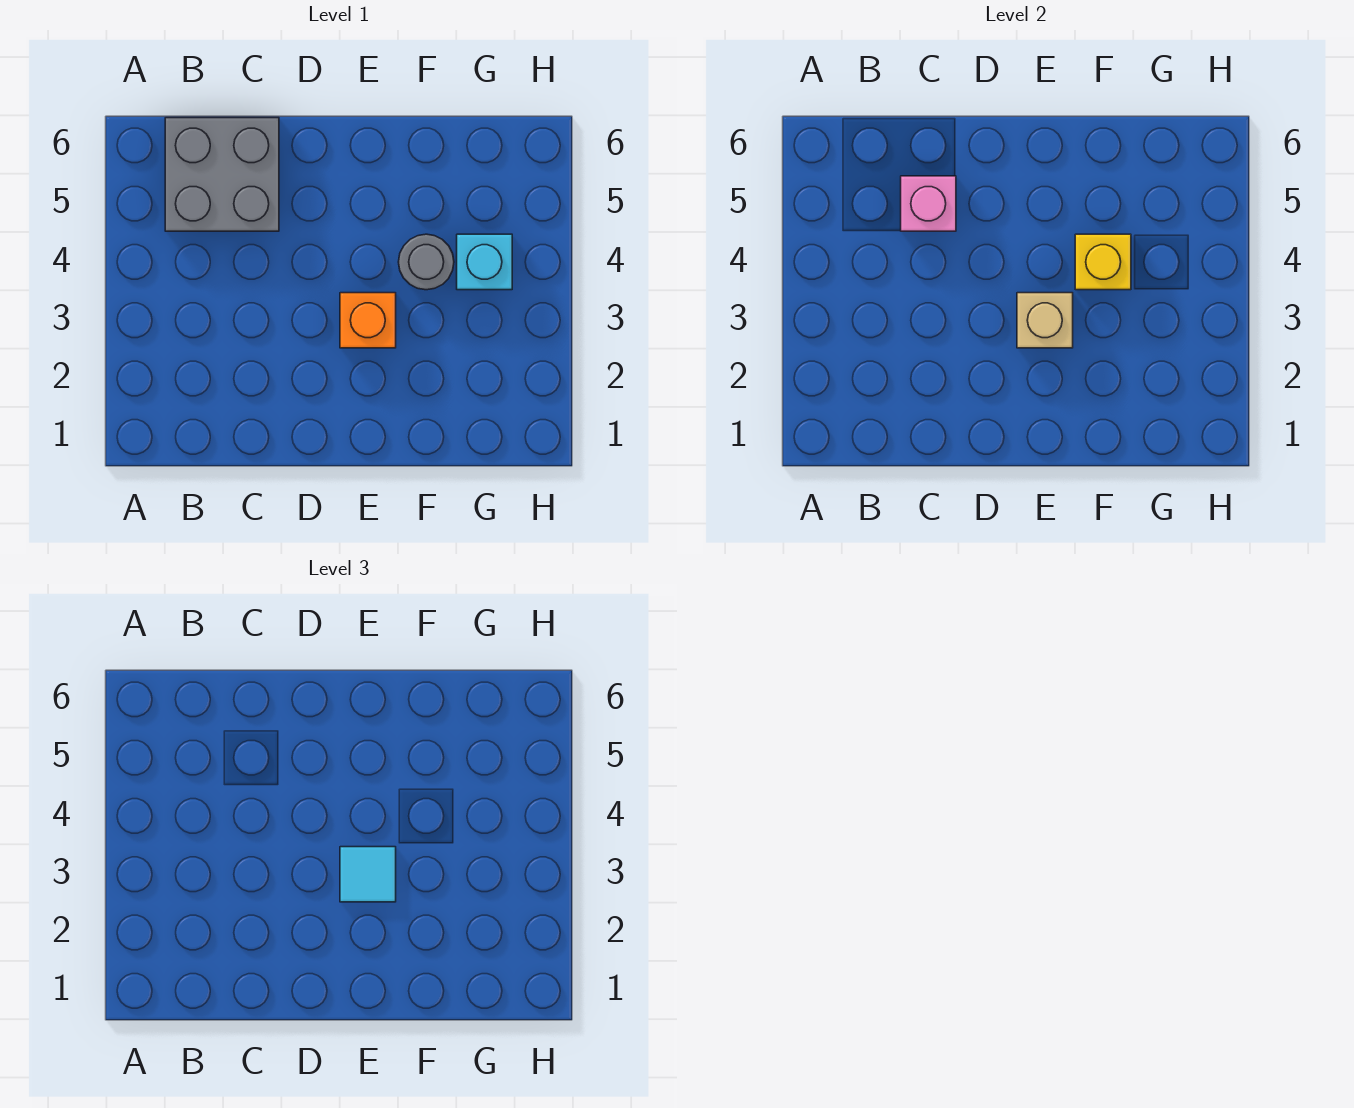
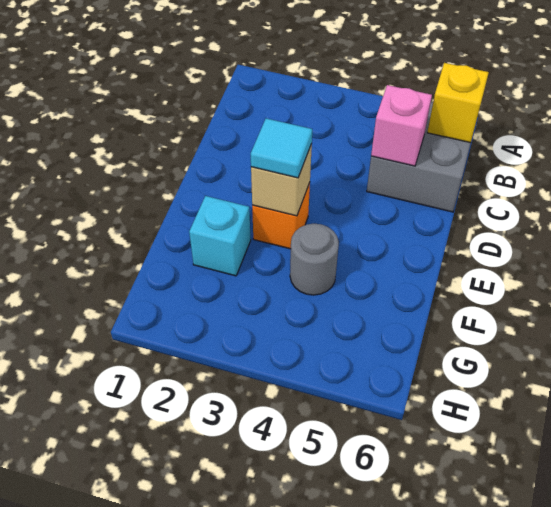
yellow brick F4 level 2 -> yellow brick B6 level 2
cyan brick G4 level 1 -> cyan brick F2 level 1

